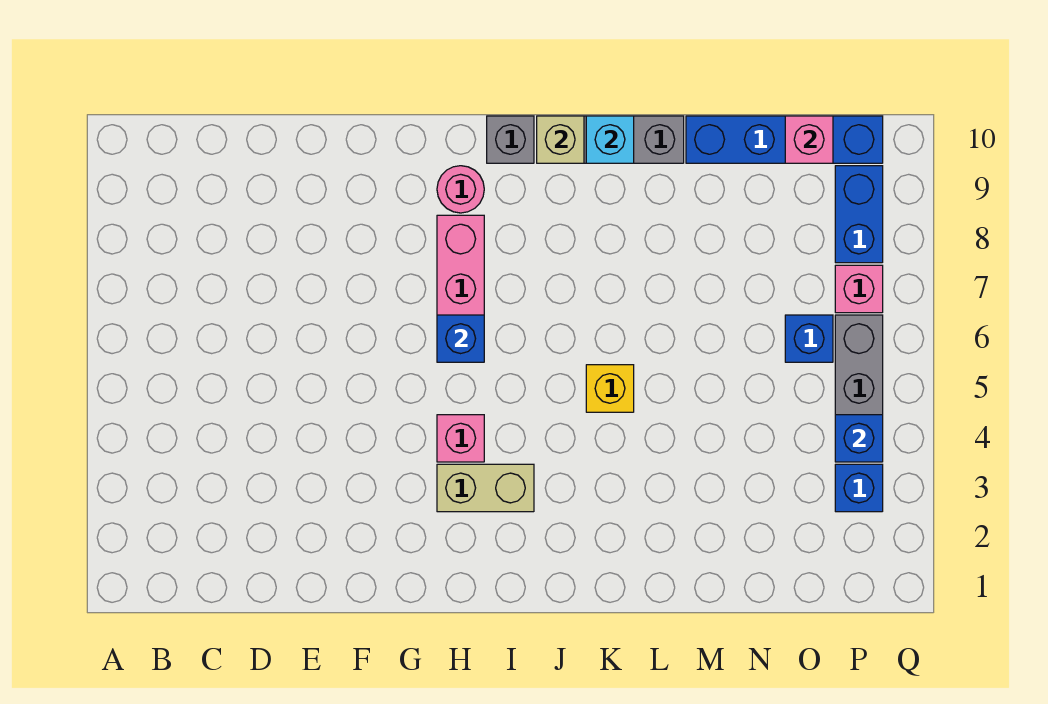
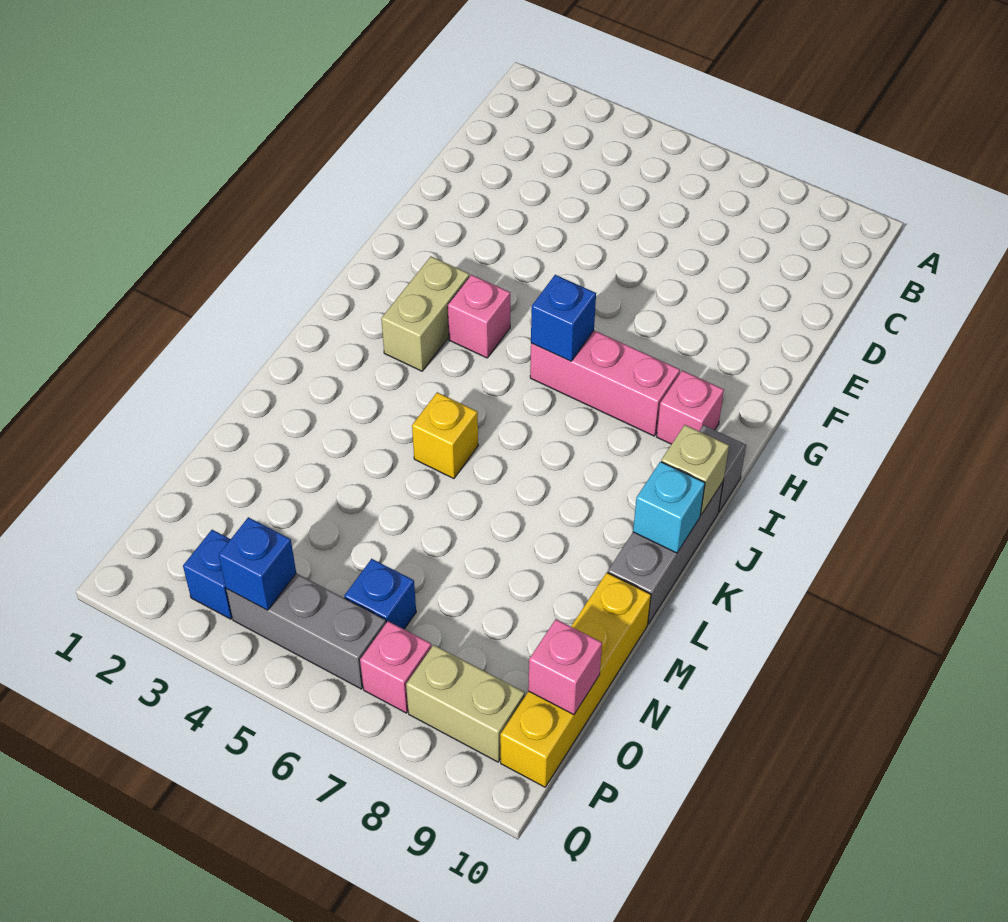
pink round brick H9 level 1 -> pink brick H9 level 1
blue brick M10:P10 level 1 -> yellow brick M10:P10 level 1
blue brick P8:P9 level 1 -> tan brick P8:P9 level 1

